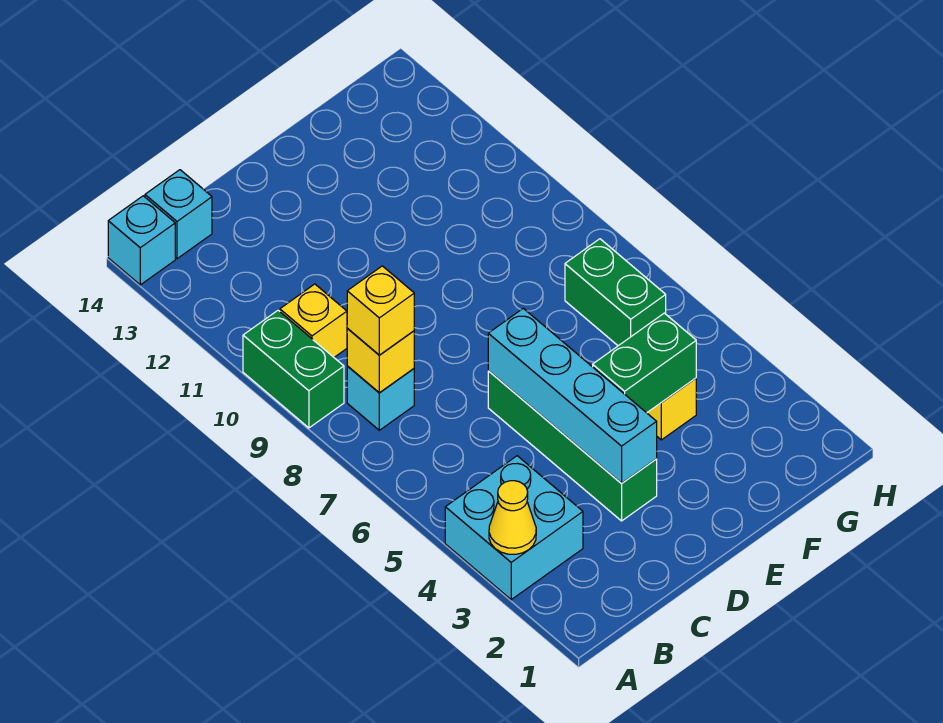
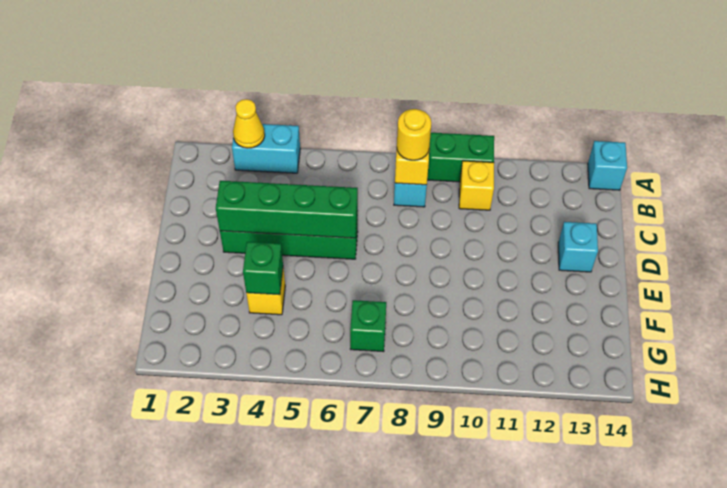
cyan brick A3:B4 level 1 -> cyan brick A3:A4 level 1
yellow brick B8 level 3 -> yellow round brick B8 level 3
cyan brick B14 level 1 -> cyan brick D13 level 1
cyan brick D3:D6 level 2 -> green brick D3:D6 level 2
green brick E4:F4 level 2 -> green brick F4 level 2
green brick G6:G7 level 1 -> green brick G7 level 1

